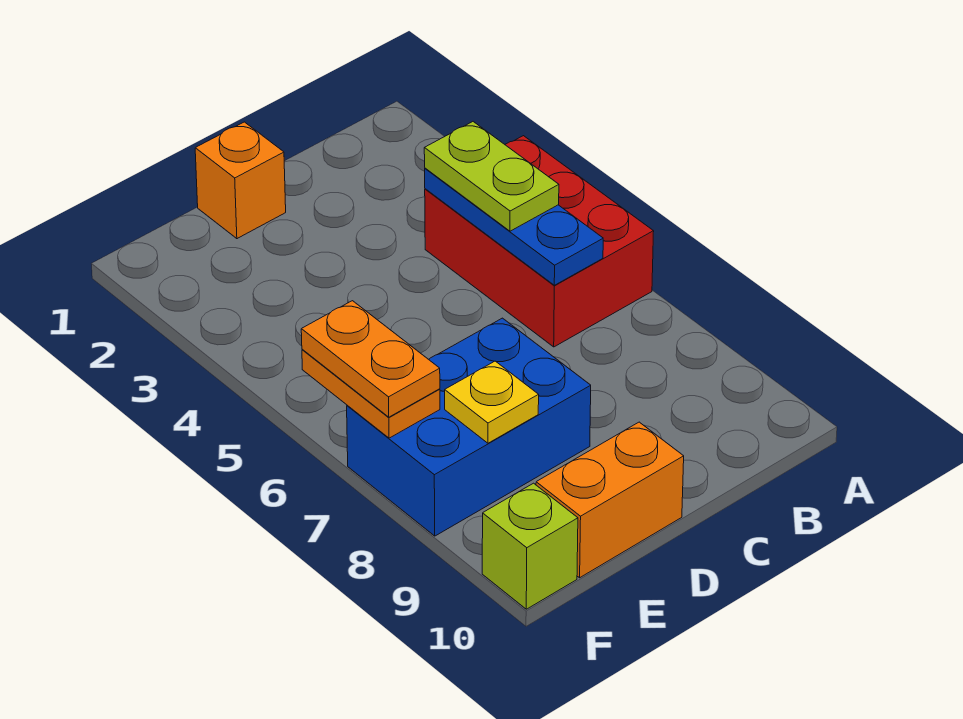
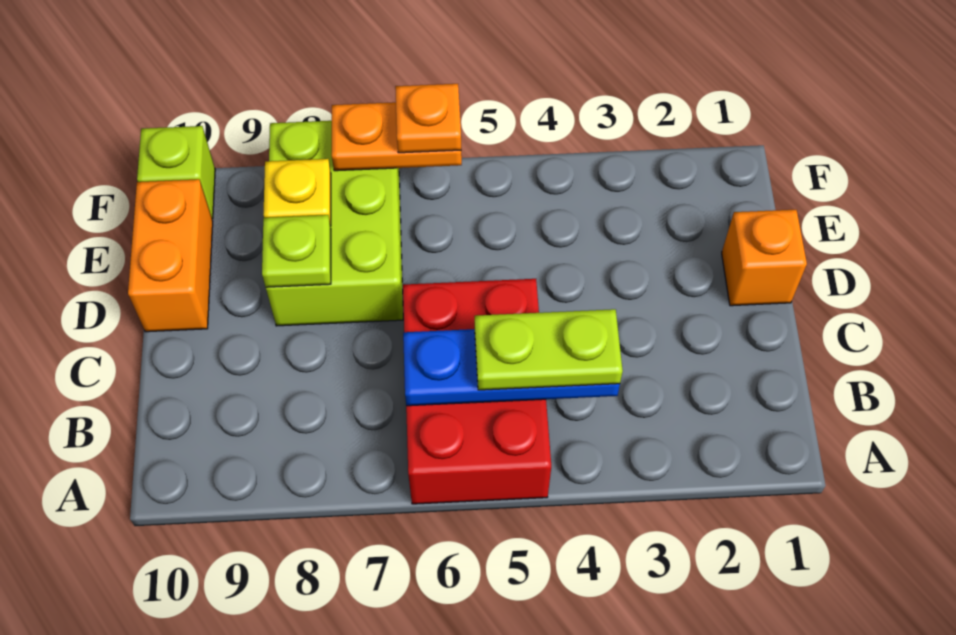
red brick A4:B6 level 1 -> red brick A5:C6 level 1
blue brick D7:F8 level 1 -> lime brick D7:F8 level 1
none -> lime plate D8 level 2
orange plate F6:F7 level 3 -> orange plate F6 level 3

